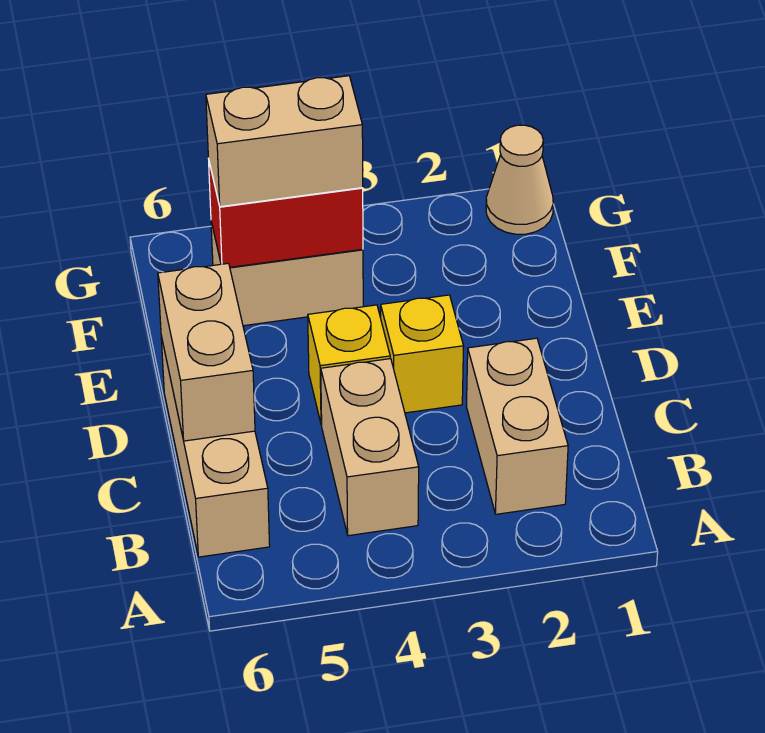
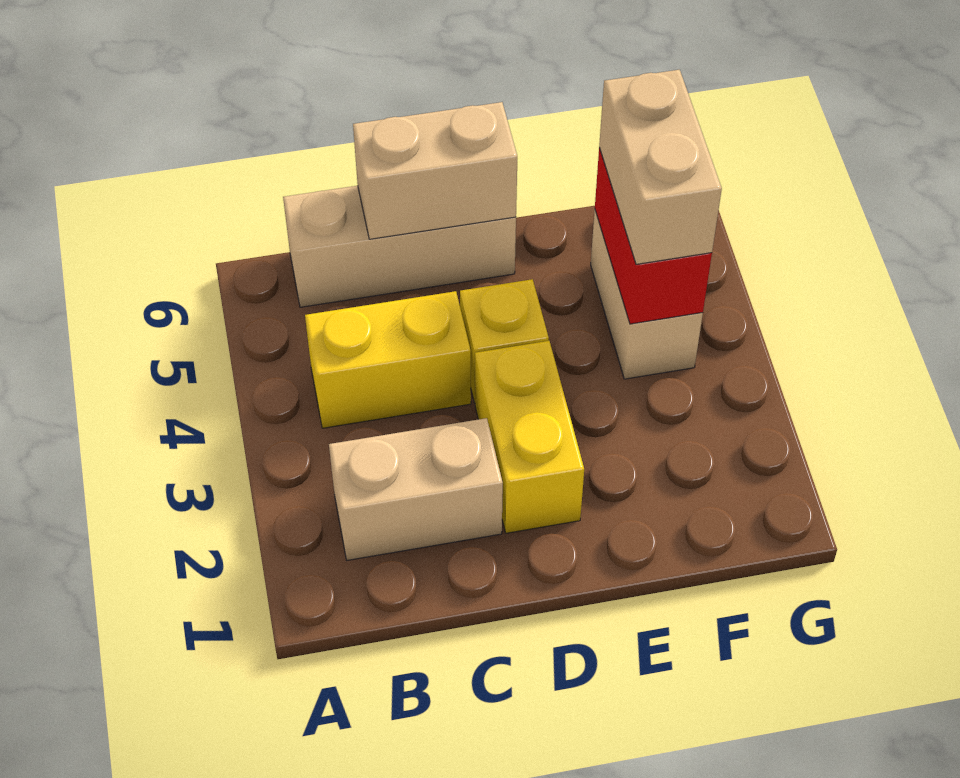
tan brick B4:C4 level 1 -> yellow brick B4:C4 level 1
yellow brick D3 level 1 -> yellow brick D2:D3 level 1
tan cone G1 level 1 -> none

